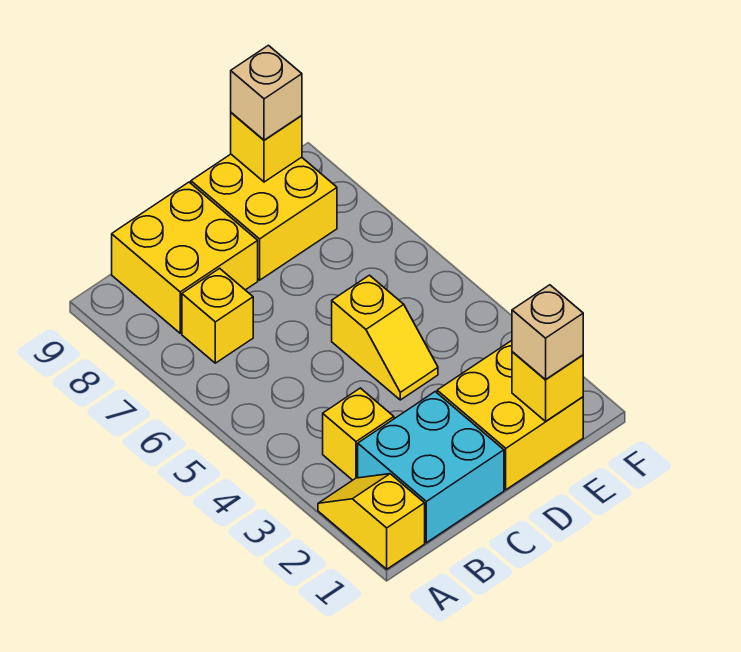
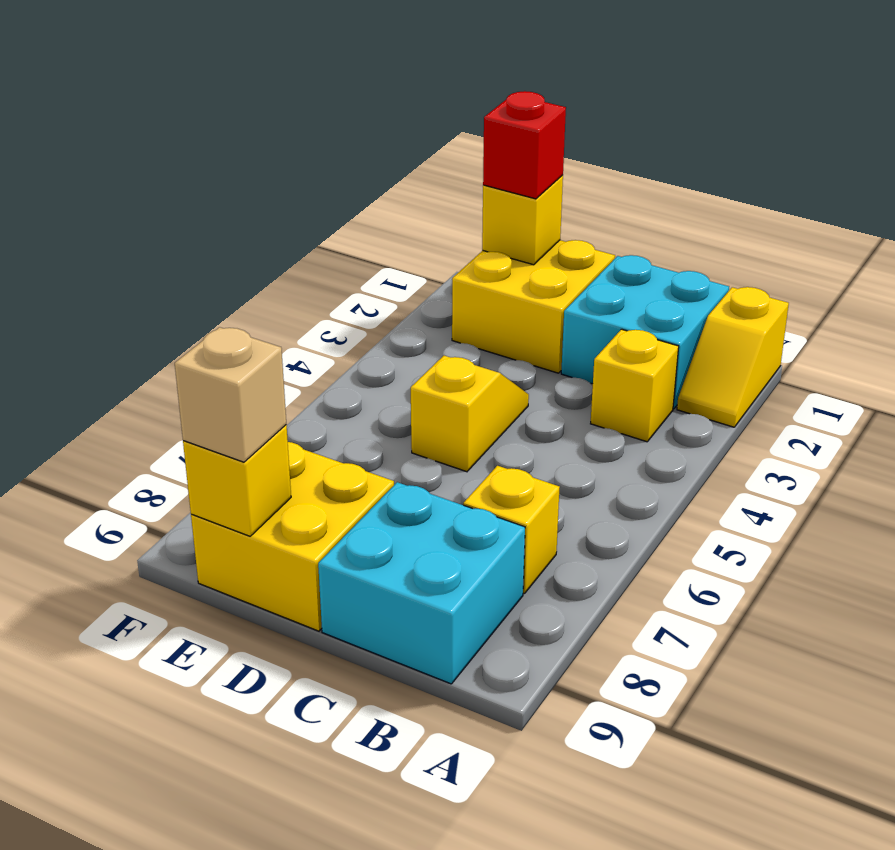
yellow brick B8:C9 level 1 -> cyan brick B8:C9 level 1
tan brick E1 level 3 -> red brick E1 level 3

